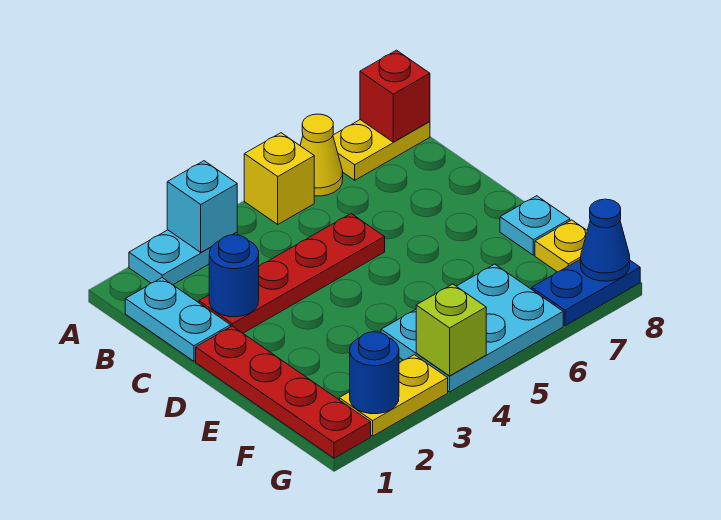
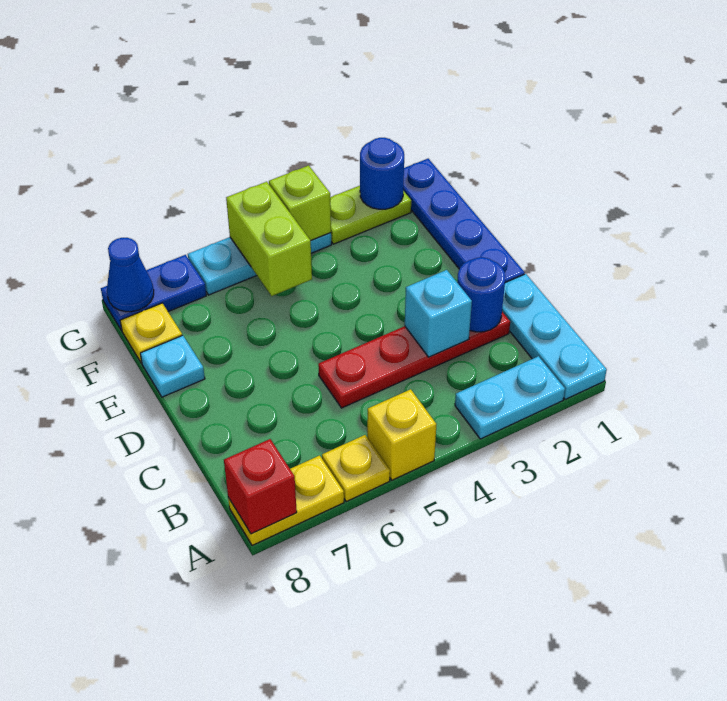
cyan brick A3 level 2 -> cyan brick C3 level 2
yellow cone A6 level 1 -> yellow plate A6 level 1
cyan plate B1:C1 level 1 -> cyan plate A1:C1 level 1
red plate D1:G1 level 1 -> blue plate D1:G1 level 1
cyan plate F4:G6 level 1 -> cyan plate G4:G6 level 1
none -> lime brick F5:G5 level 2
yellow plate G2:G3 level 1 -> lime plate G2:G3 level 1

